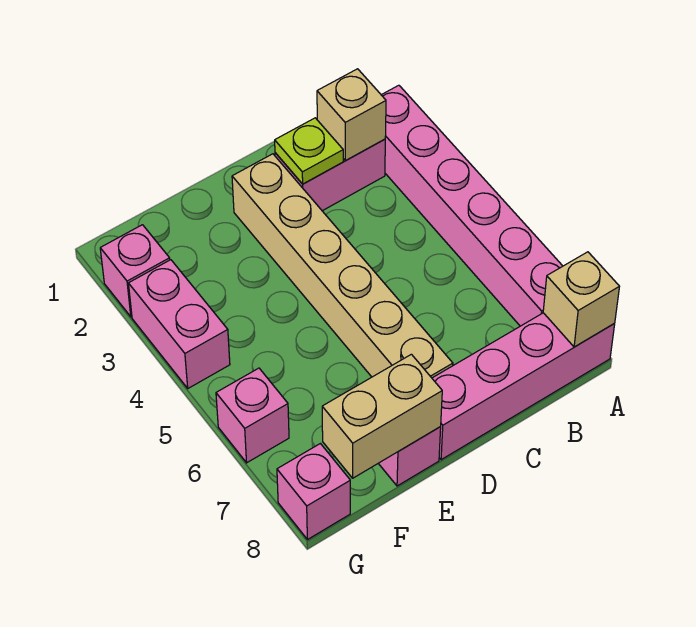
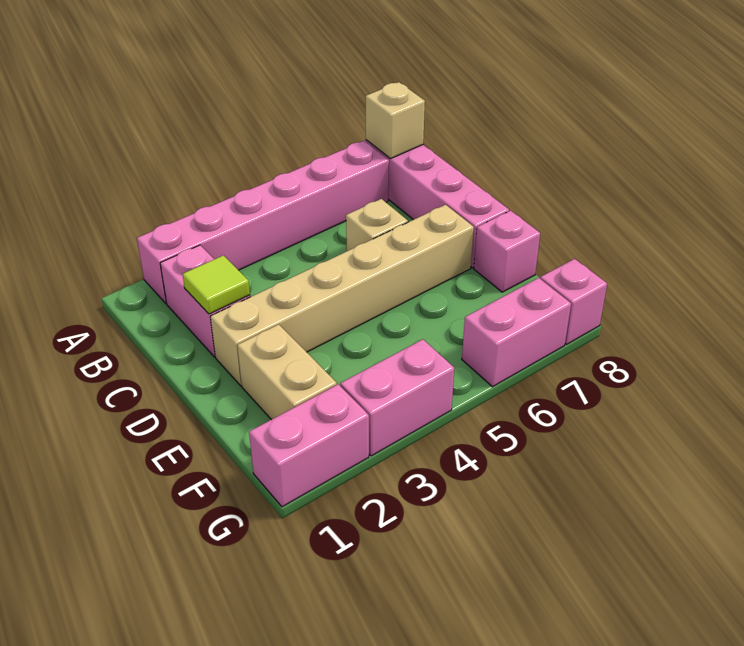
tan brick B2 level 2 -> tan brick C6 level 1
lime plate C2 level 2 -> lime tile C2 level 2
tan brick E8:F8 level 2 -> tan brick E2:F2 level 1
pink brick G2 level 1 -> pink brick G1:G2 level 1
pink brick G6 level 1 -> pink brick G6:G7 level 1

